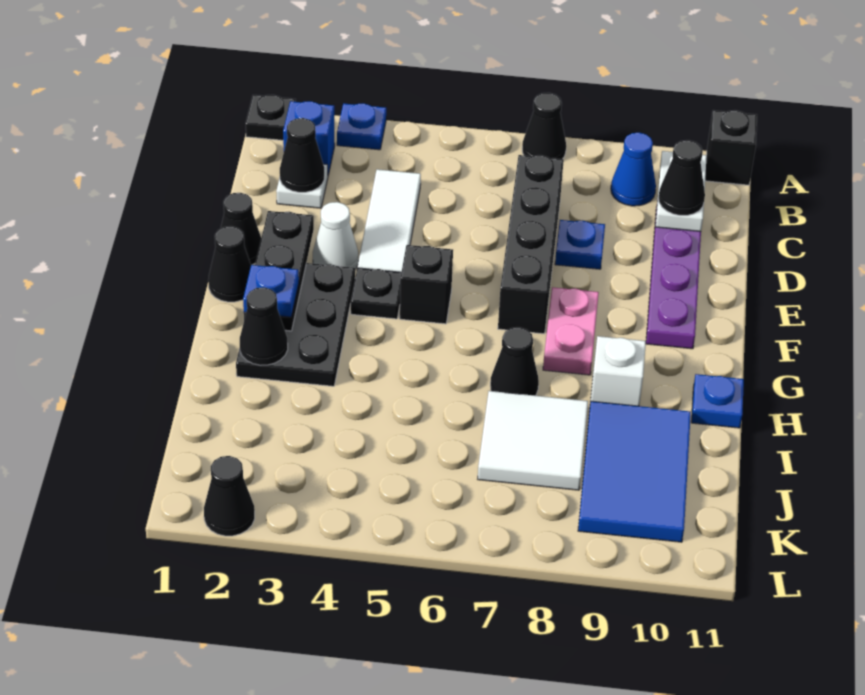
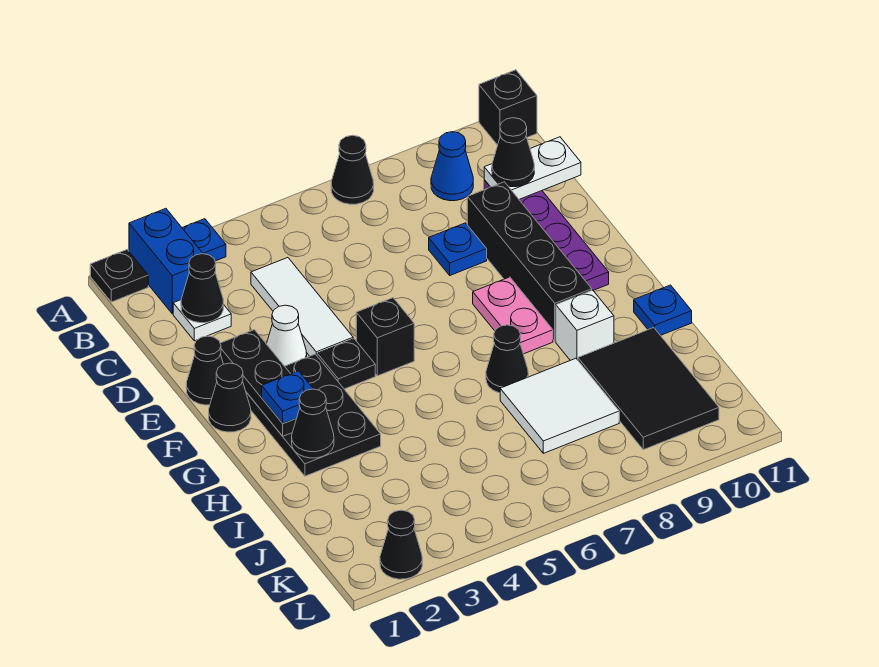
blue brick B2 level 1 -> blue brick A2:B2 level 1
white plate B10:C10 level 2 -> white plate C10:C11 level 2
black brick C7:F7 level 1 -> black brick D9:G9 level 1
blue tile I9:K10 level 1 -> black tile I9:K10 level 1

